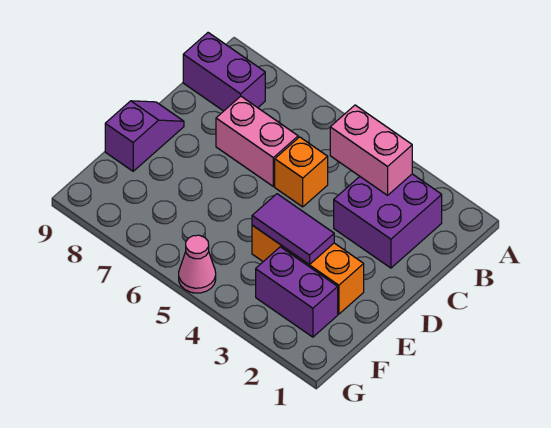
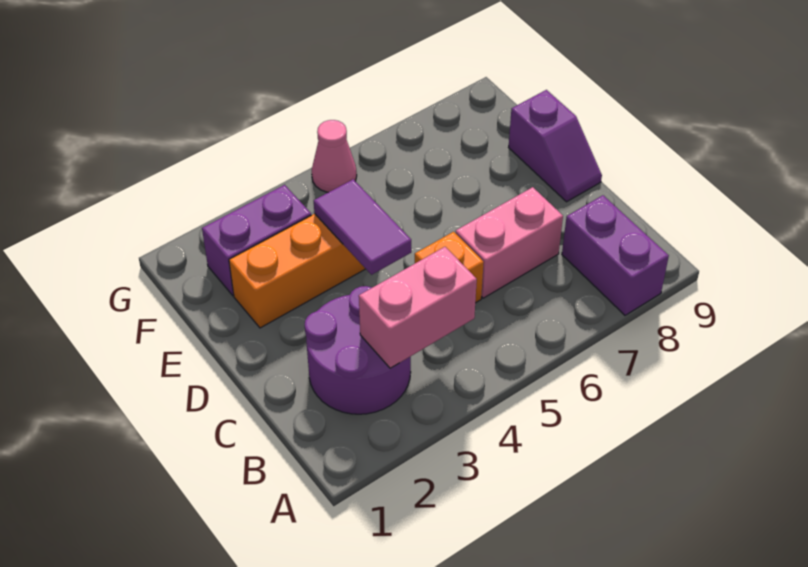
purple brick B2:C3 level 1 -> purple round brick B2:C3 level 1
purple brick B8:B9 level 1 -> purple brick A8:B8 level 1
purple tile E3:E4 level 2 -> purple tile D4:E4 level 2

